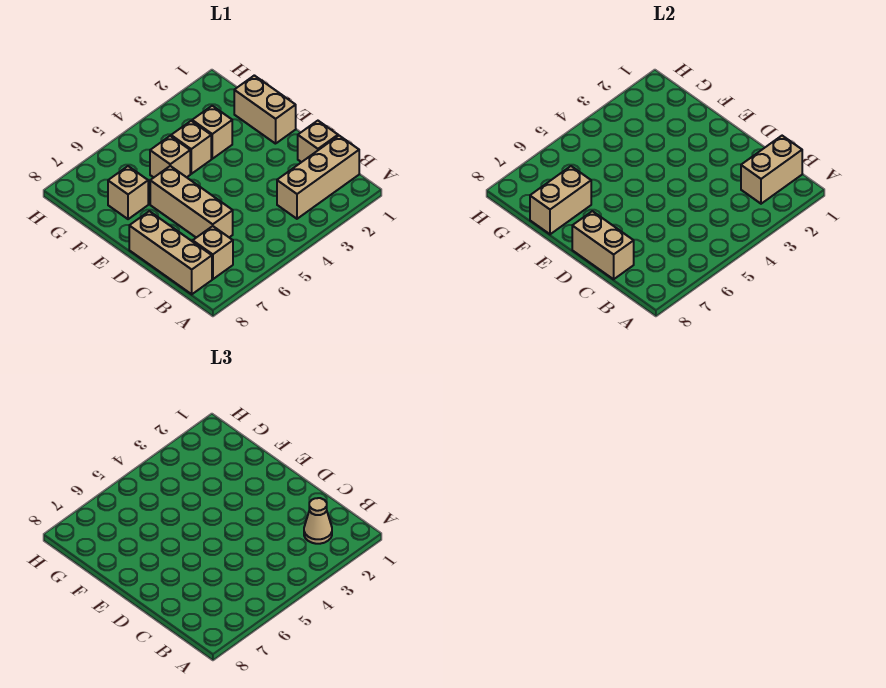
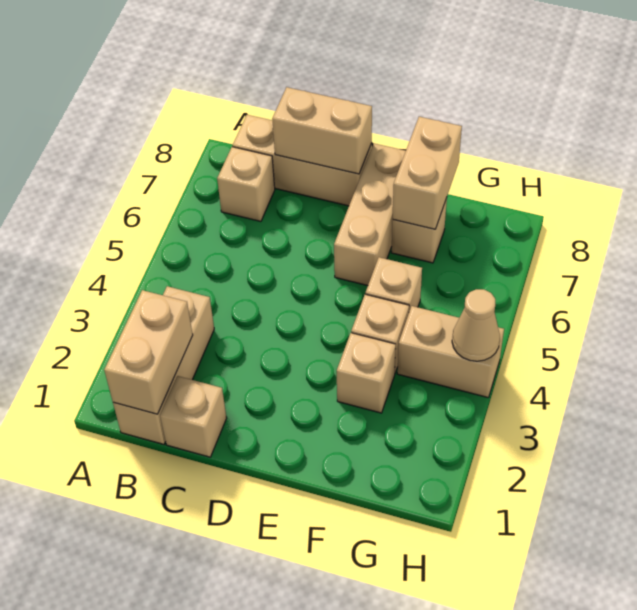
tan cone B2 level 3 -> tan cone H4 level 2
tan brick C6:E6 level 1 -> tan brick E6:E8 level 1
tan brick E1:F1 level 1 -> tan brick G4:H4 level 1

